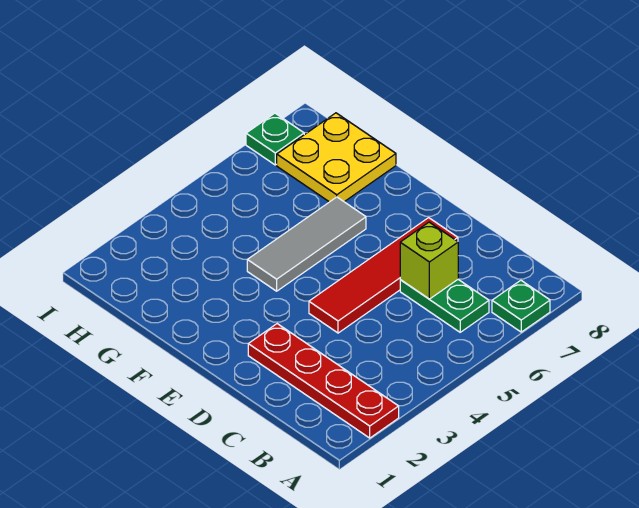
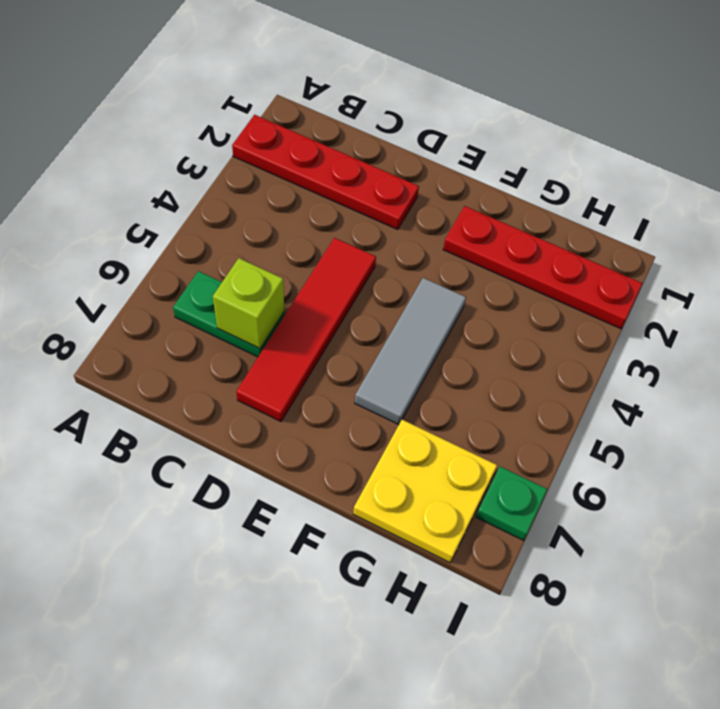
green plate A7 level 1 -> none
none -> red plate F2:I2 level 1

